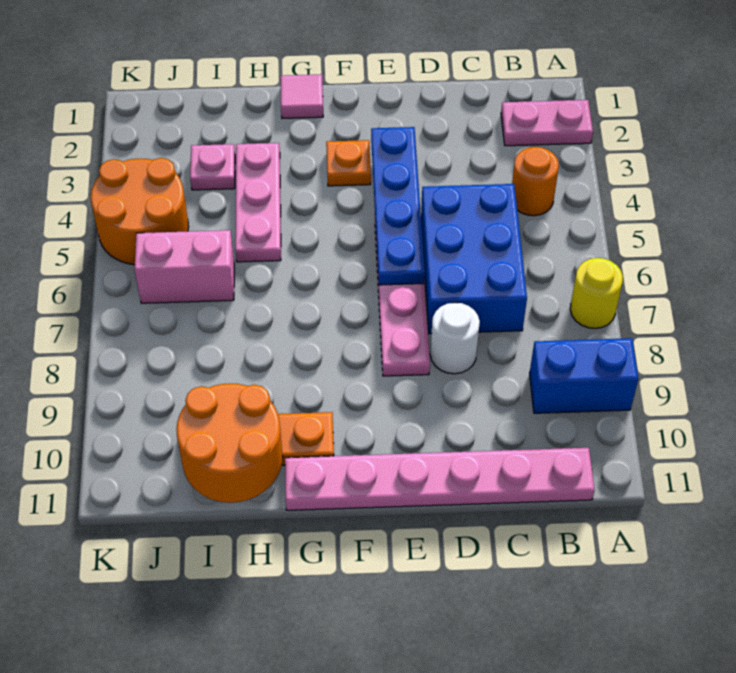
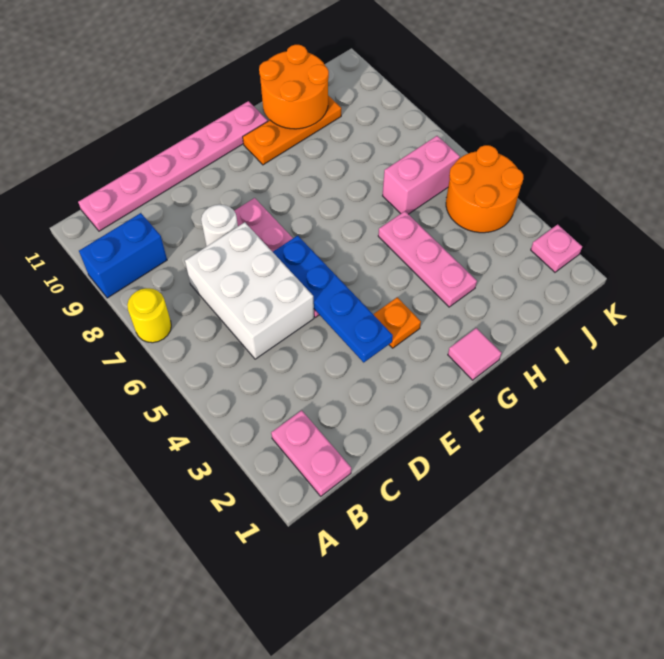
pink plate A2:B2 level 1 -> pink plate B1:B2 level 1
orange round brick B4 level 1 -> none
blue brick C5:D7 level 1 -> white brick C5:D7 level 1
pink plate I3 level 1 -> pink plate K2 level 1

